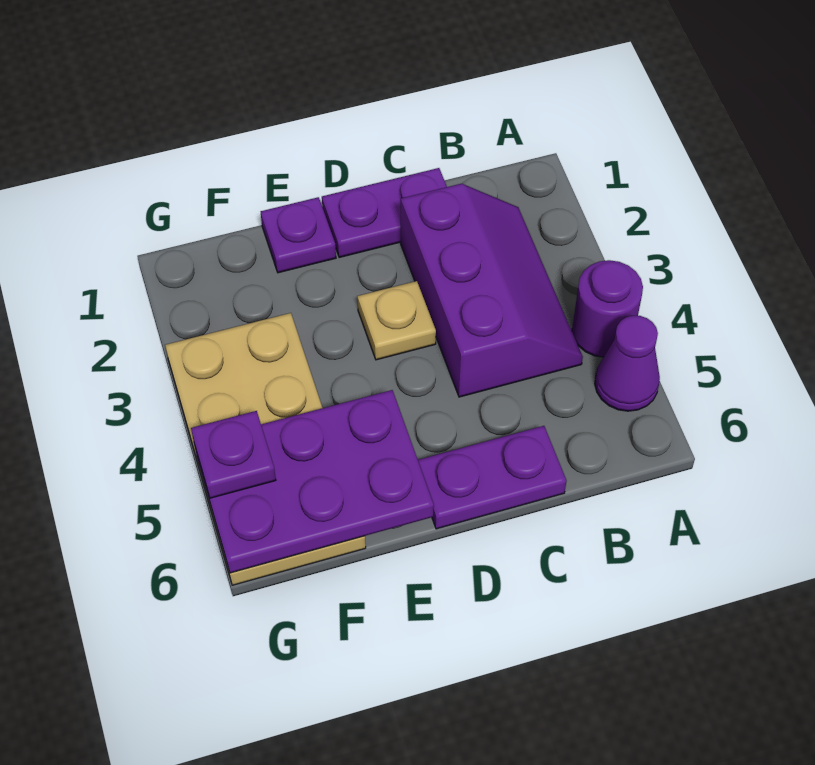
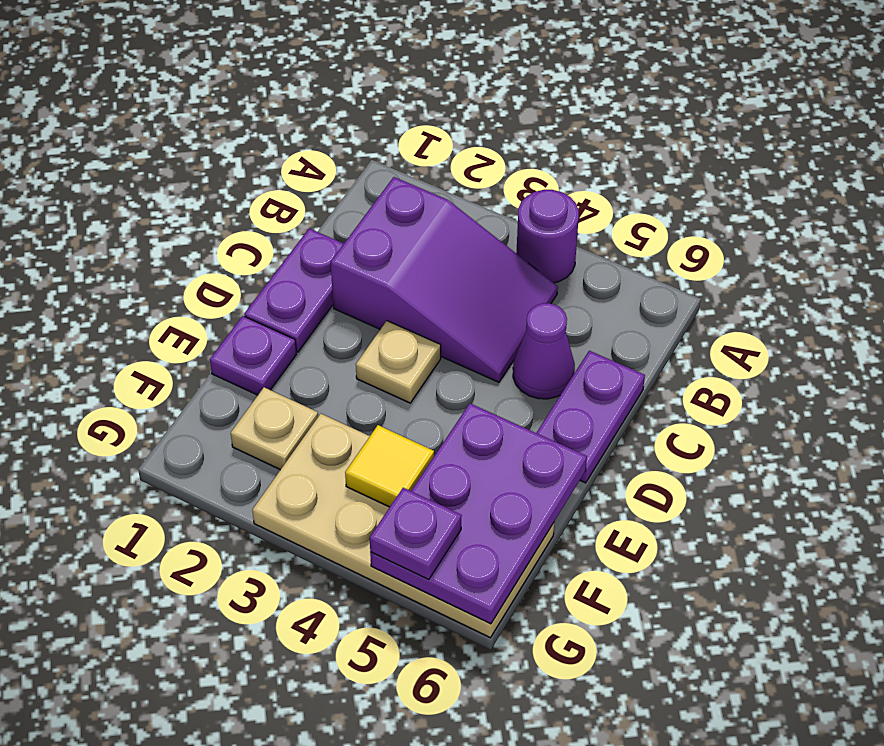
purple cone A5 level 1 -> purple cone C5 level 1
purple slope B2:C4 level 1 top C -> purple slope B2:C4 level 1 top 2
none -> tan plate F2 level 1
none -> yellow tile F4 level 2

